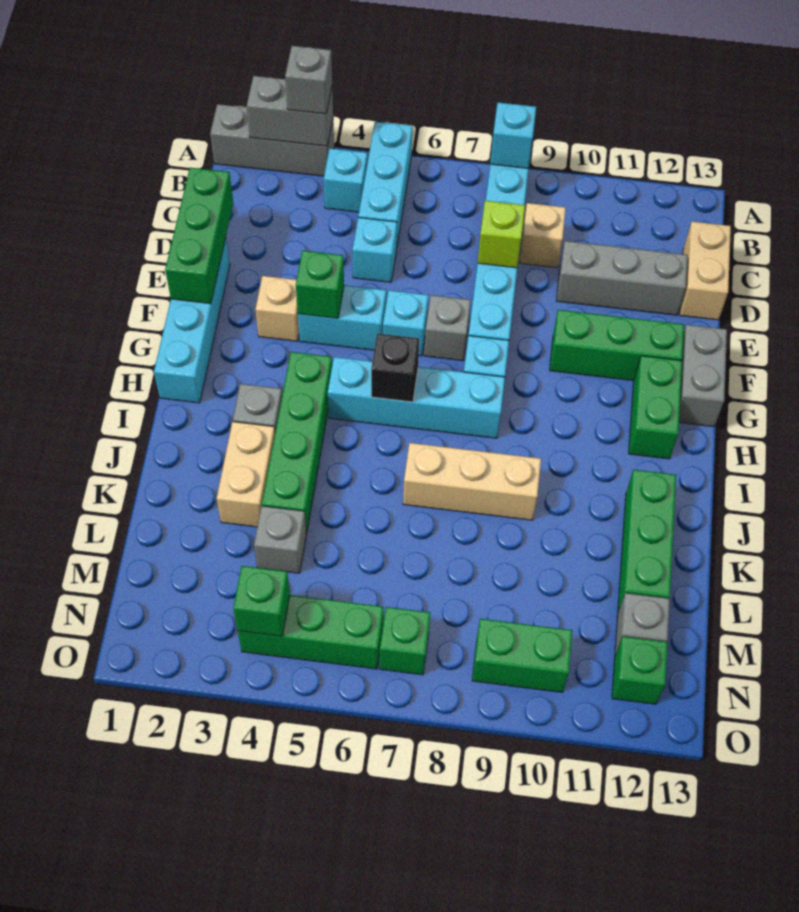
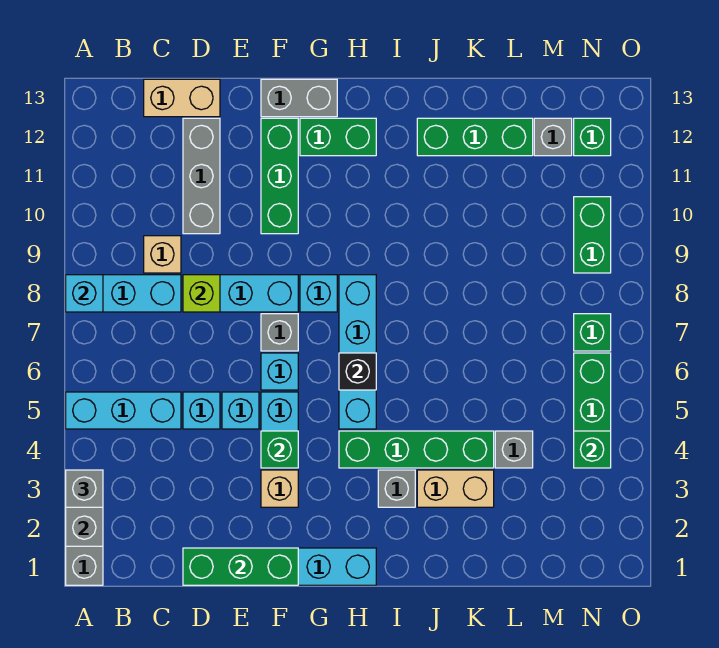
cyan brick B4 level 1 -> cyan brick E5 level 1
tan brick J7:J9 level 1 -> none

